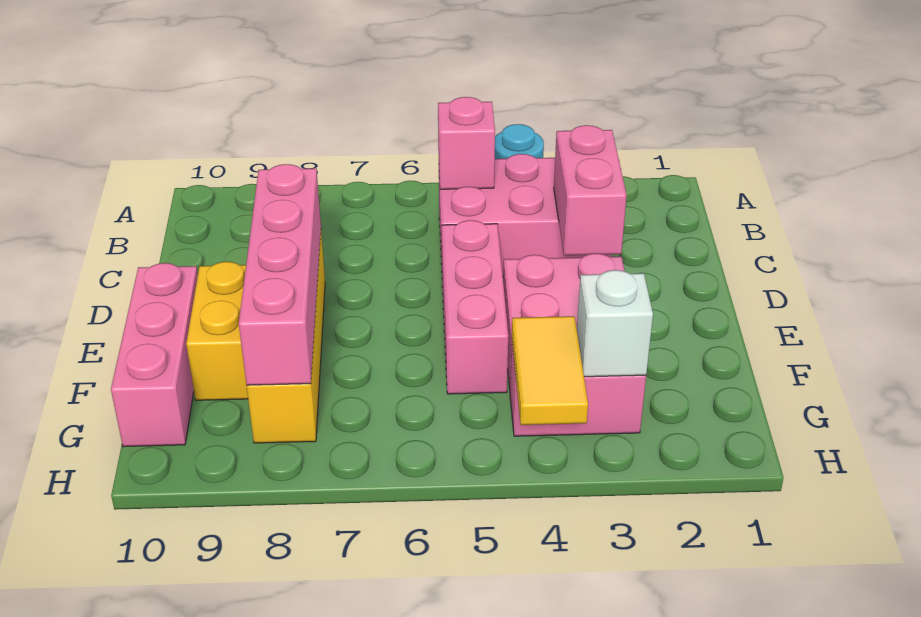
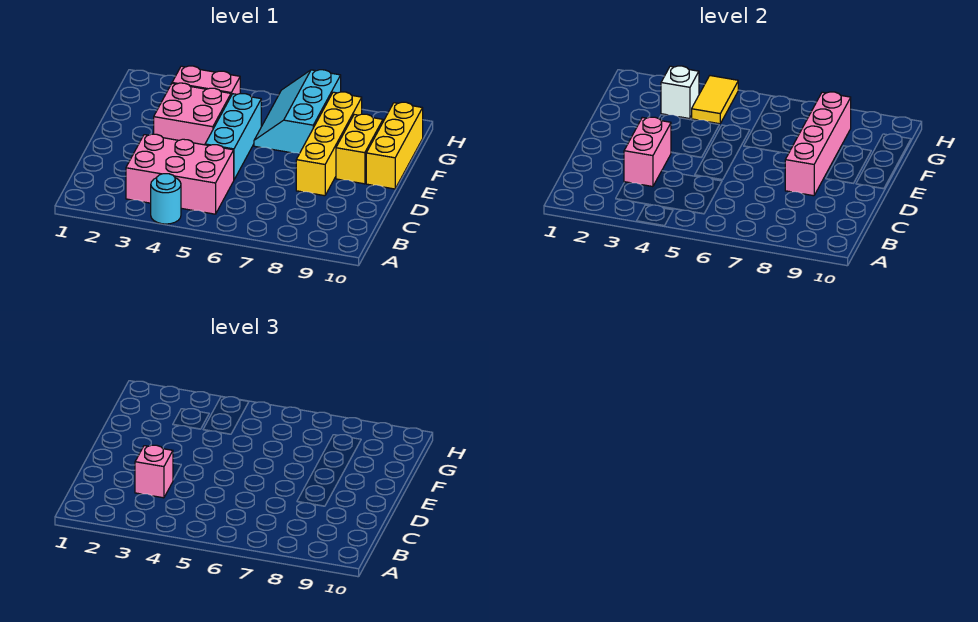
pink brick B5 level 2 -> pink brick C3 level 3
pink brick D5:F5 level 1 -> cyan brick D5:F5 level 1
pink brick E10:G10 level 1 -> yellow brick E10:G10 level 1
none -> cyan slope F6:H7 level 1 top 7

